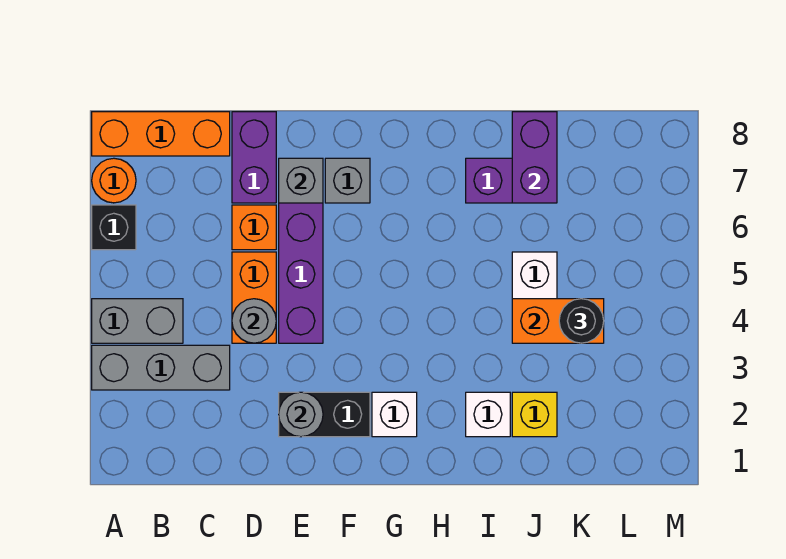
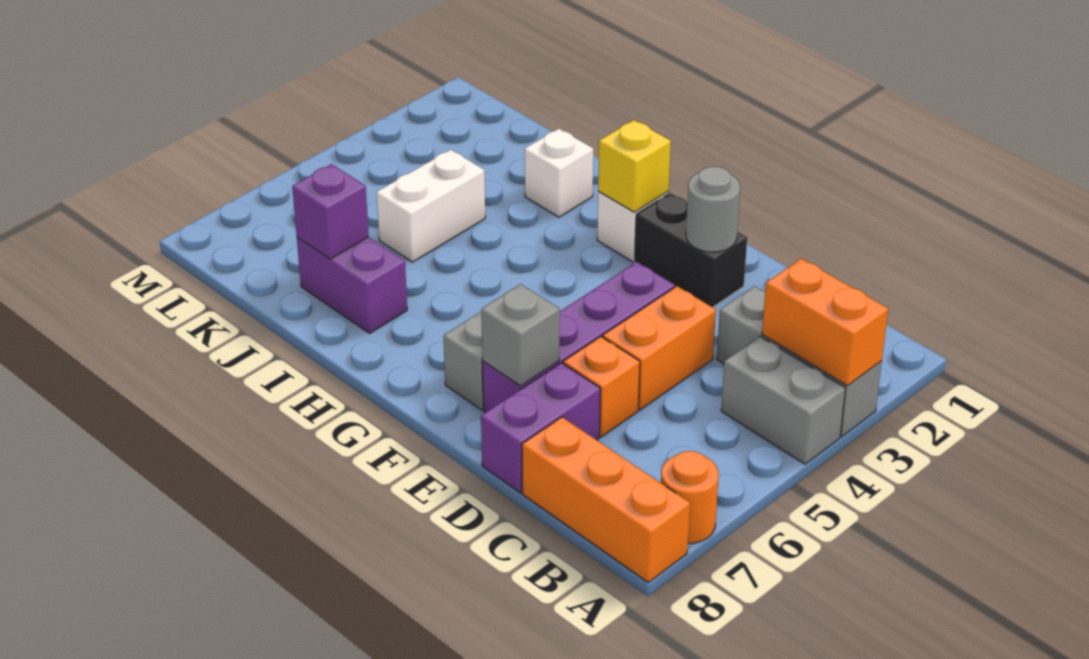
black brick A6 level 1 -> none
grey round brick D4 level 2 -> none
yellow brick J2 level 1 -> yellow brick G2 level 2
orange brick J4:K4 level 2 -> orange brick A3:B3 level 2
purple brick J7:J8 level 2 -> purple brick J7 level 2
black round brick K4 level 3 -> none

